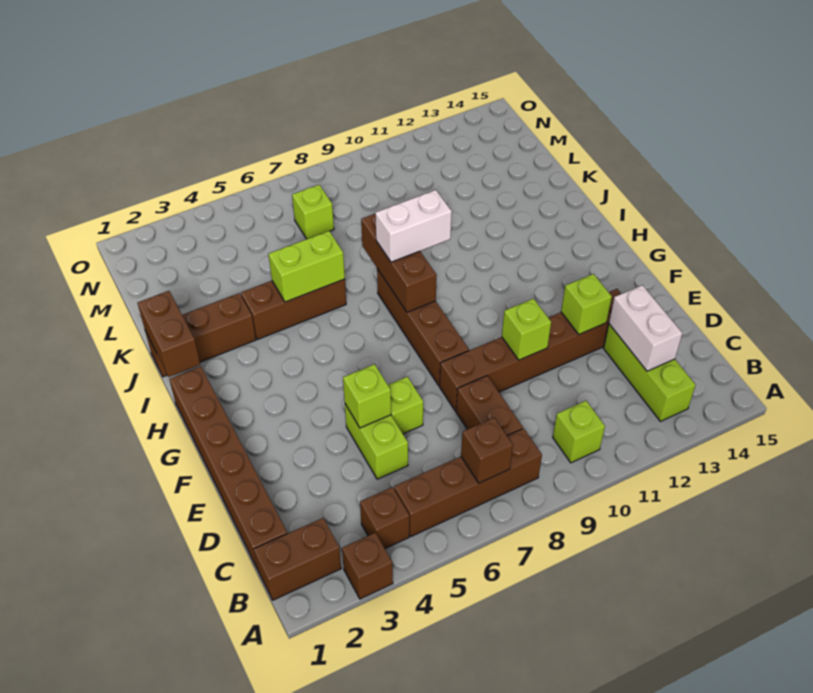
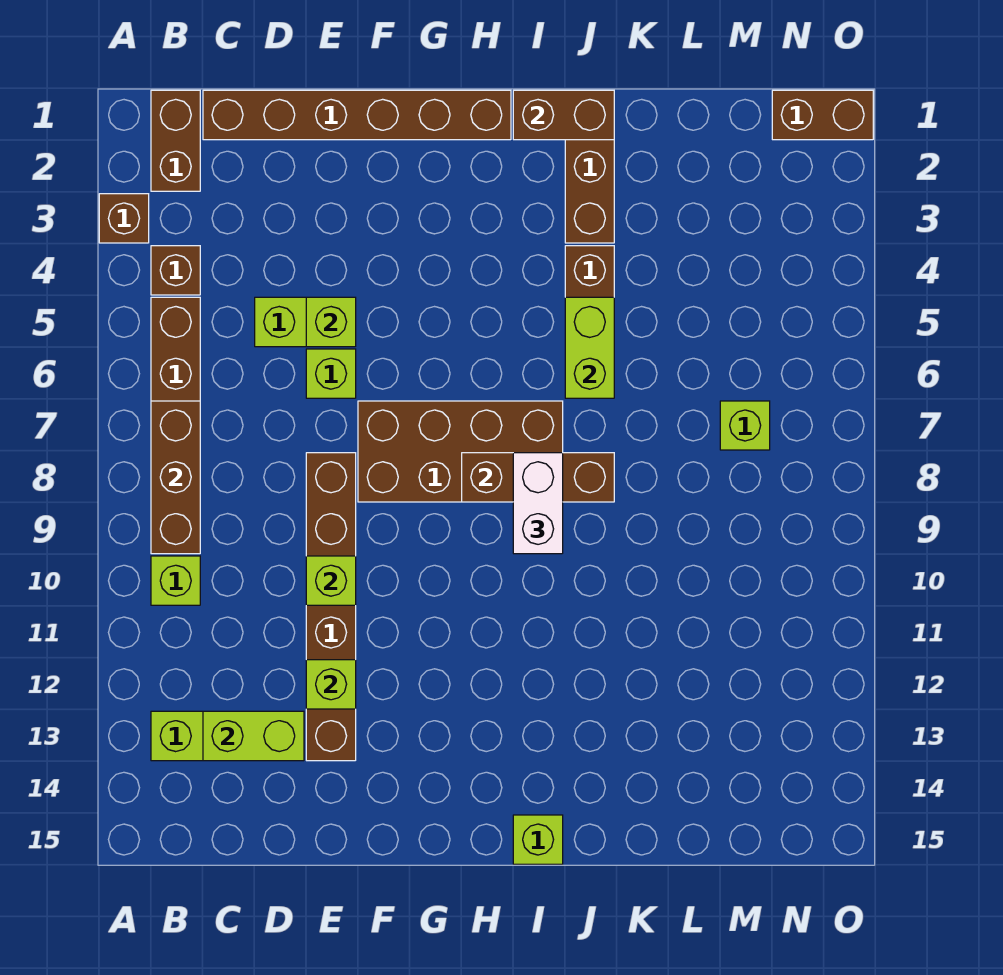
brown brick B7 level 2 -> brown brick B7:B9 level 2
brown brick C8:D8 level 1 -> brown brick N1:O1 level 1
white brick C13:D13 level 2 -> lime brick C13:D13 level 2
brown brick F8:I8 level 1 -> brown brick F7:I8 level 1
none -> lime brick I15 level 1

